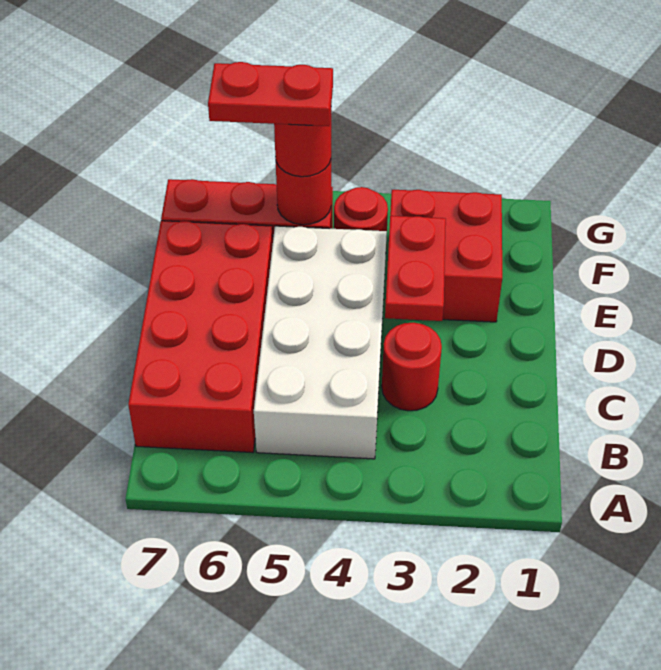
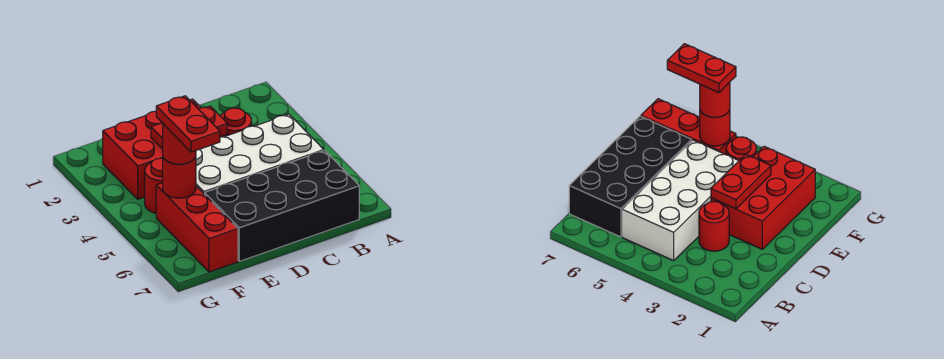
red brick B6:E7 level 1 -> black brick B6:E7 level 1
red brick E2:F3 level 1 -> red brick D2:F3 level 1

